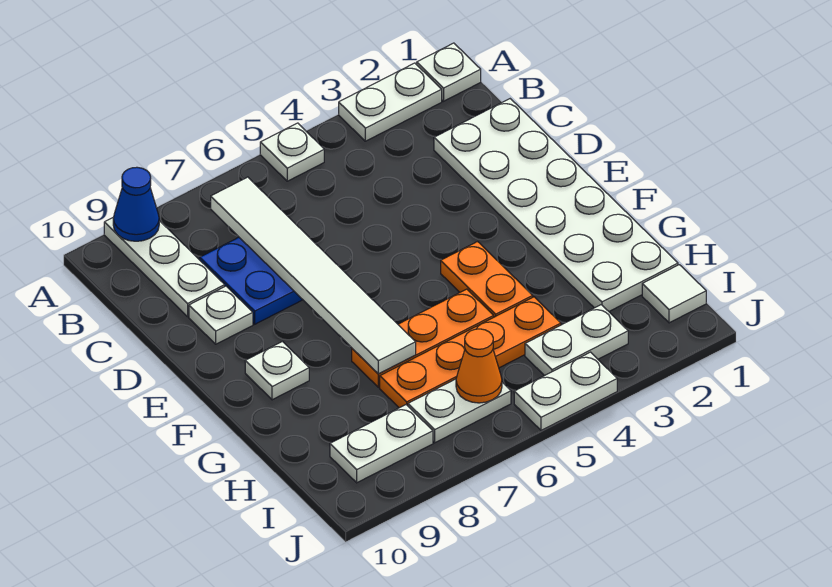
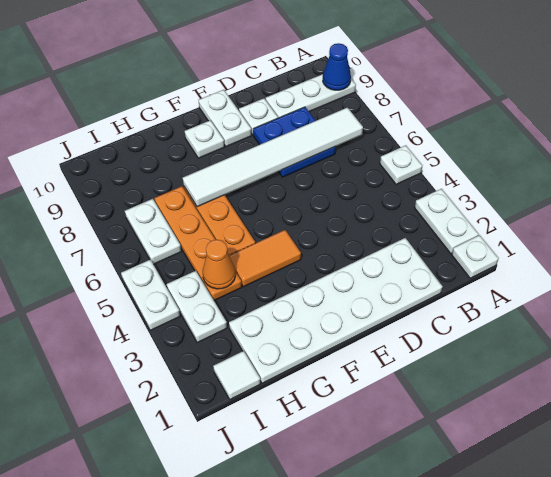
orange plate F4:G4 level 1 -> orange tile F4:G4 level 1
orange cone I6 level 2 -> orange cone H4 level 2
white plate I8:I9 level 1 -> white plate E9:E10 level 1

